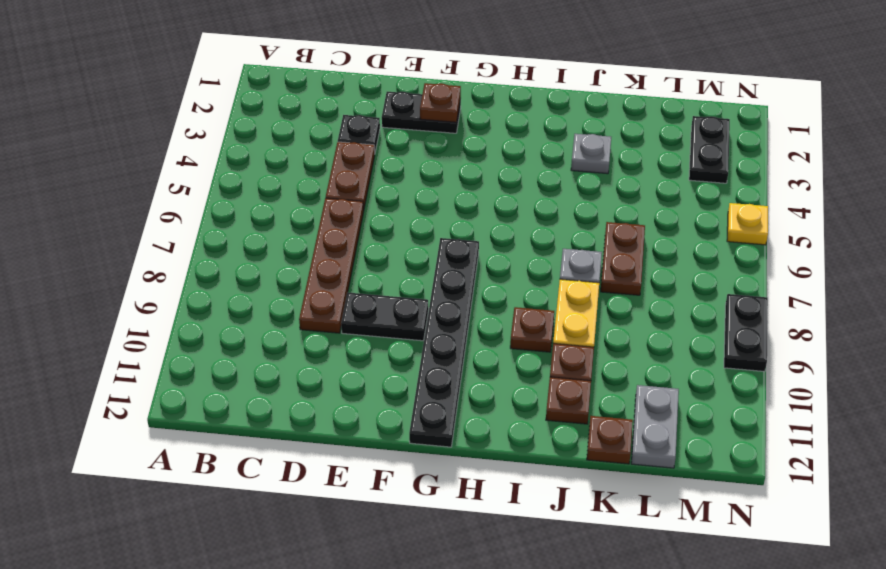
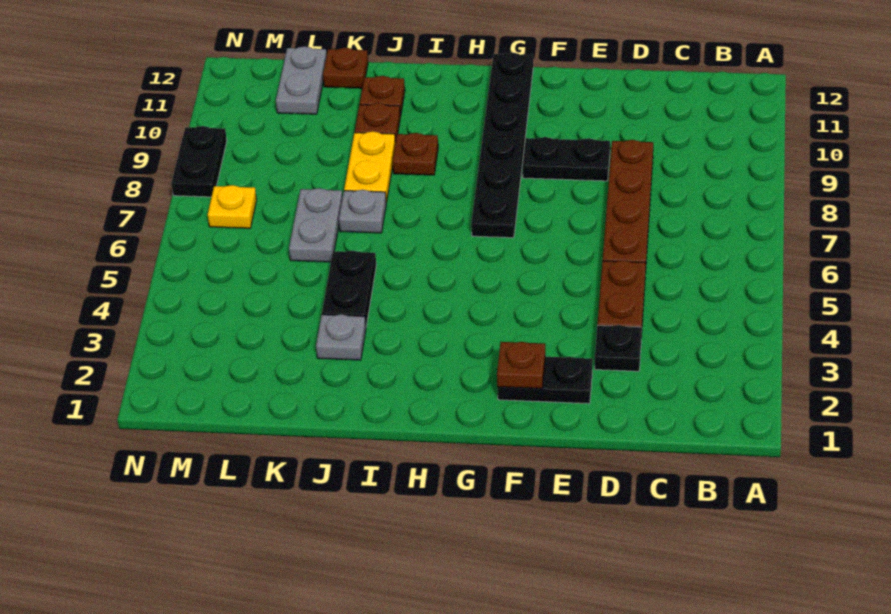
brown plate K6:K7 level 1 -> grey plate K6:K7 level 1
black plate M2:M3 level 1 -> black plate J4:J5 level 1
yellow plate N5 level 1 -> yellow plate M7 level 1

